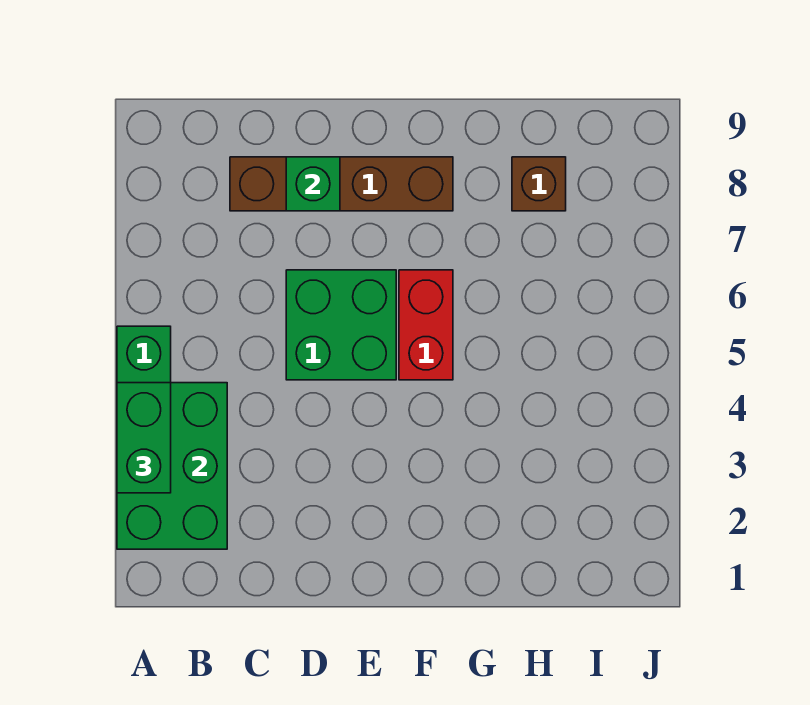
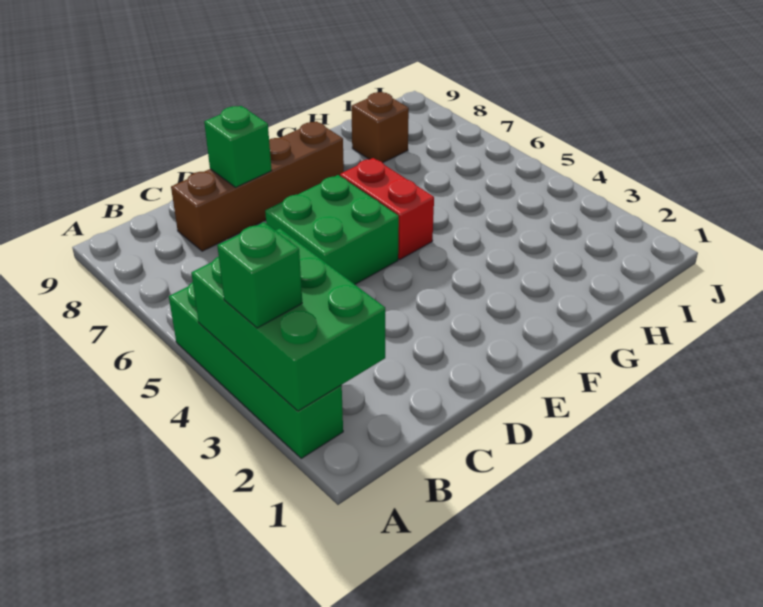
green brick A3:A4 level 3 -> green brick A3 level 3

